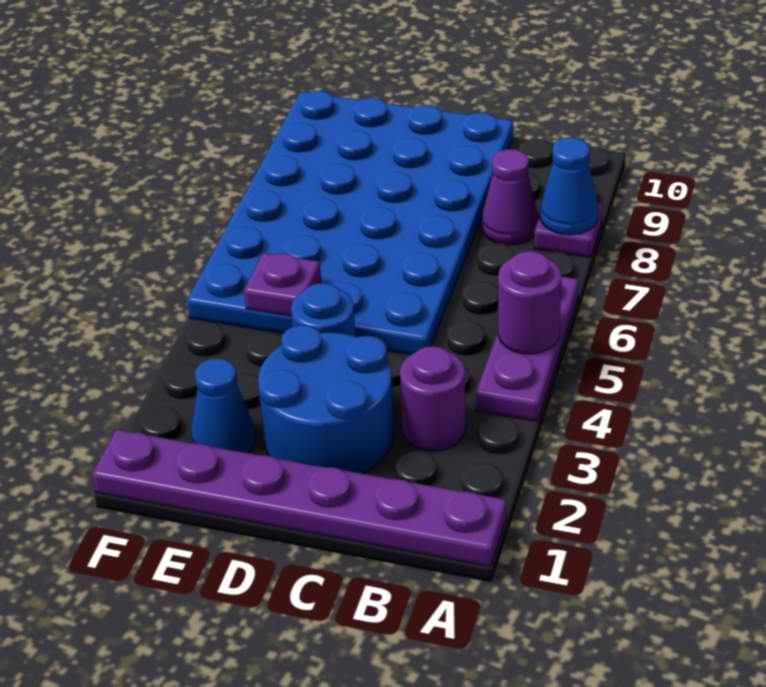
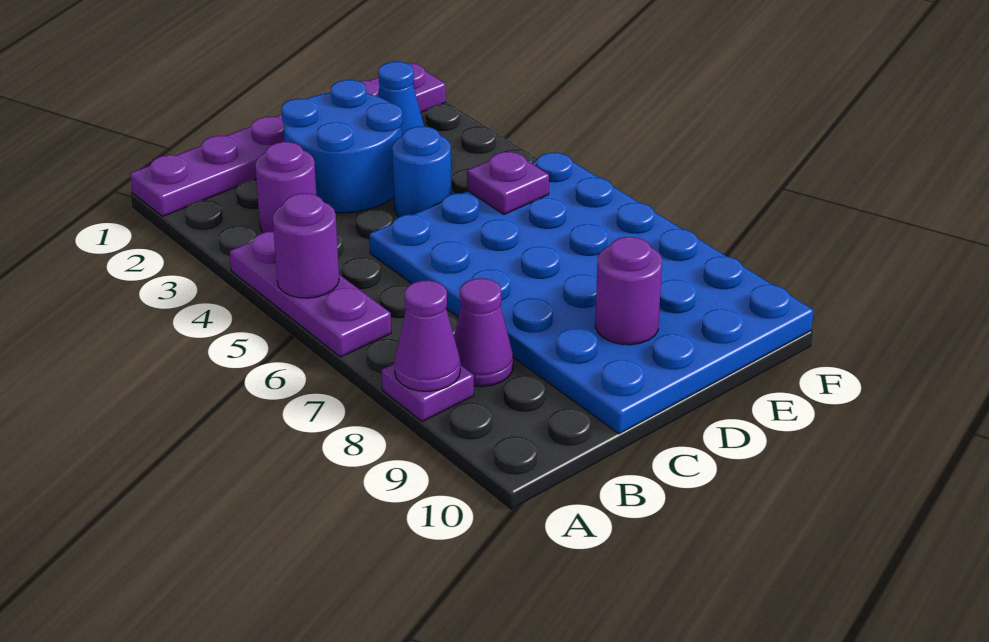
blue cone A8 level 2 -> purple cone A8 level 2
none -> purple round brick D9 level 2

